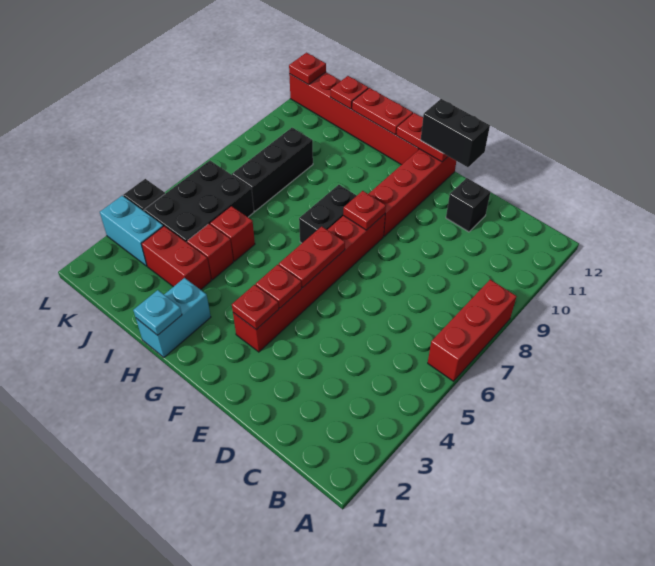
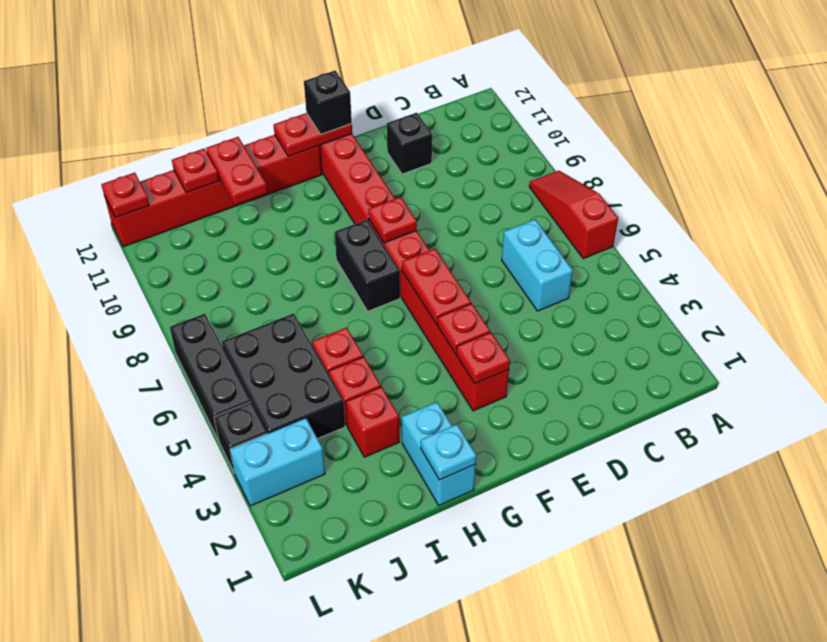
red brick A6:A8 level 1 -> red slope A6:A8 level 1 top 6
none -> cyan brick C5:C6 level 1
black brick E12:F12 level 3 -> black brick F12 level 3
red plate H12:I12 level 2 -> red plate I11:I12 level 2
red brick I3:J3 level 1 -> red brick I3 level 1
black brick J7:J9 level 1 -> black brick L5:L7 level 1

